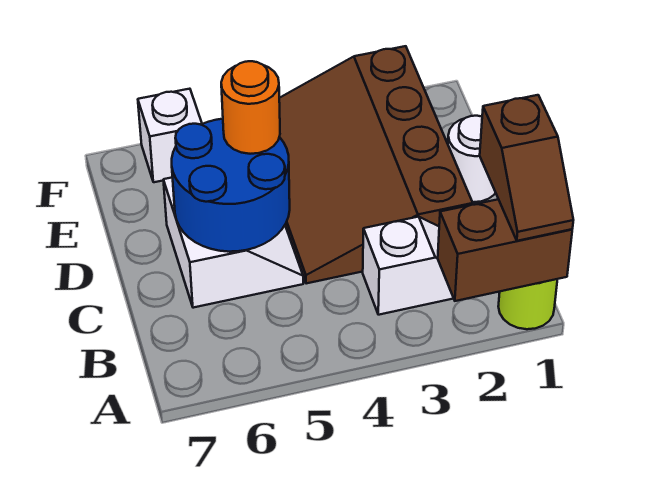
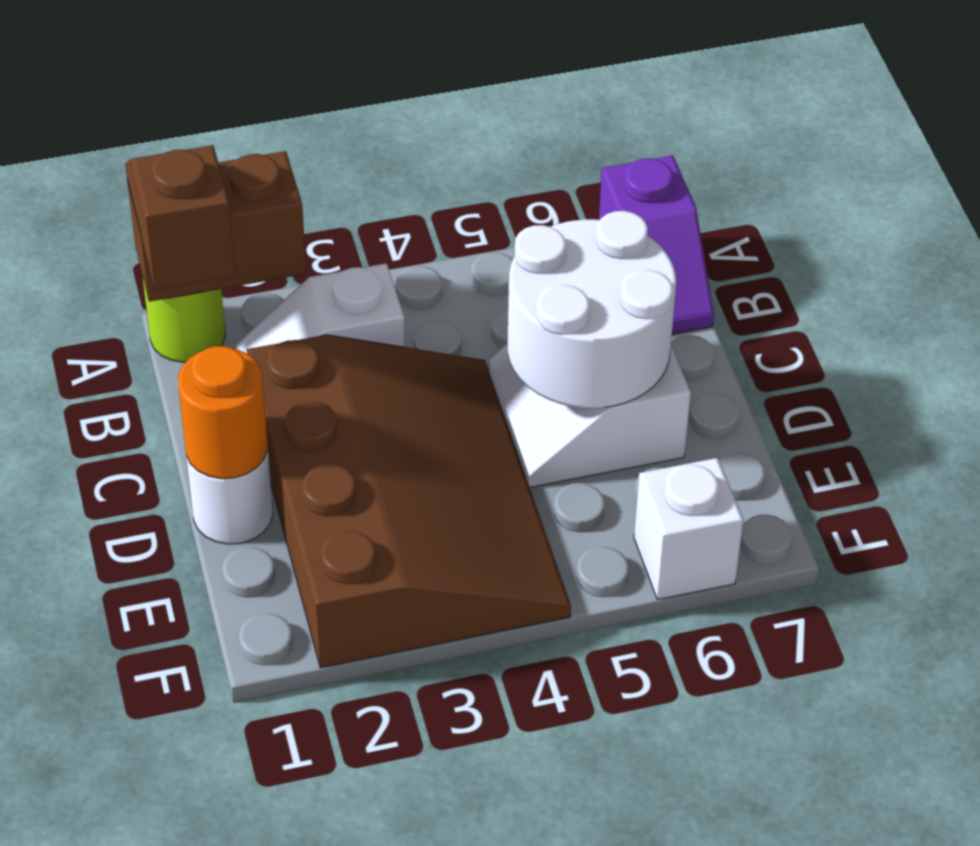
none -> purple slope A7:B7 level 1 top A
blue round brick C5:D6 level 2 -> white round brick C5:D6 level 2
orange round brick D5 level 3 -> orange round brick D1 level 2

